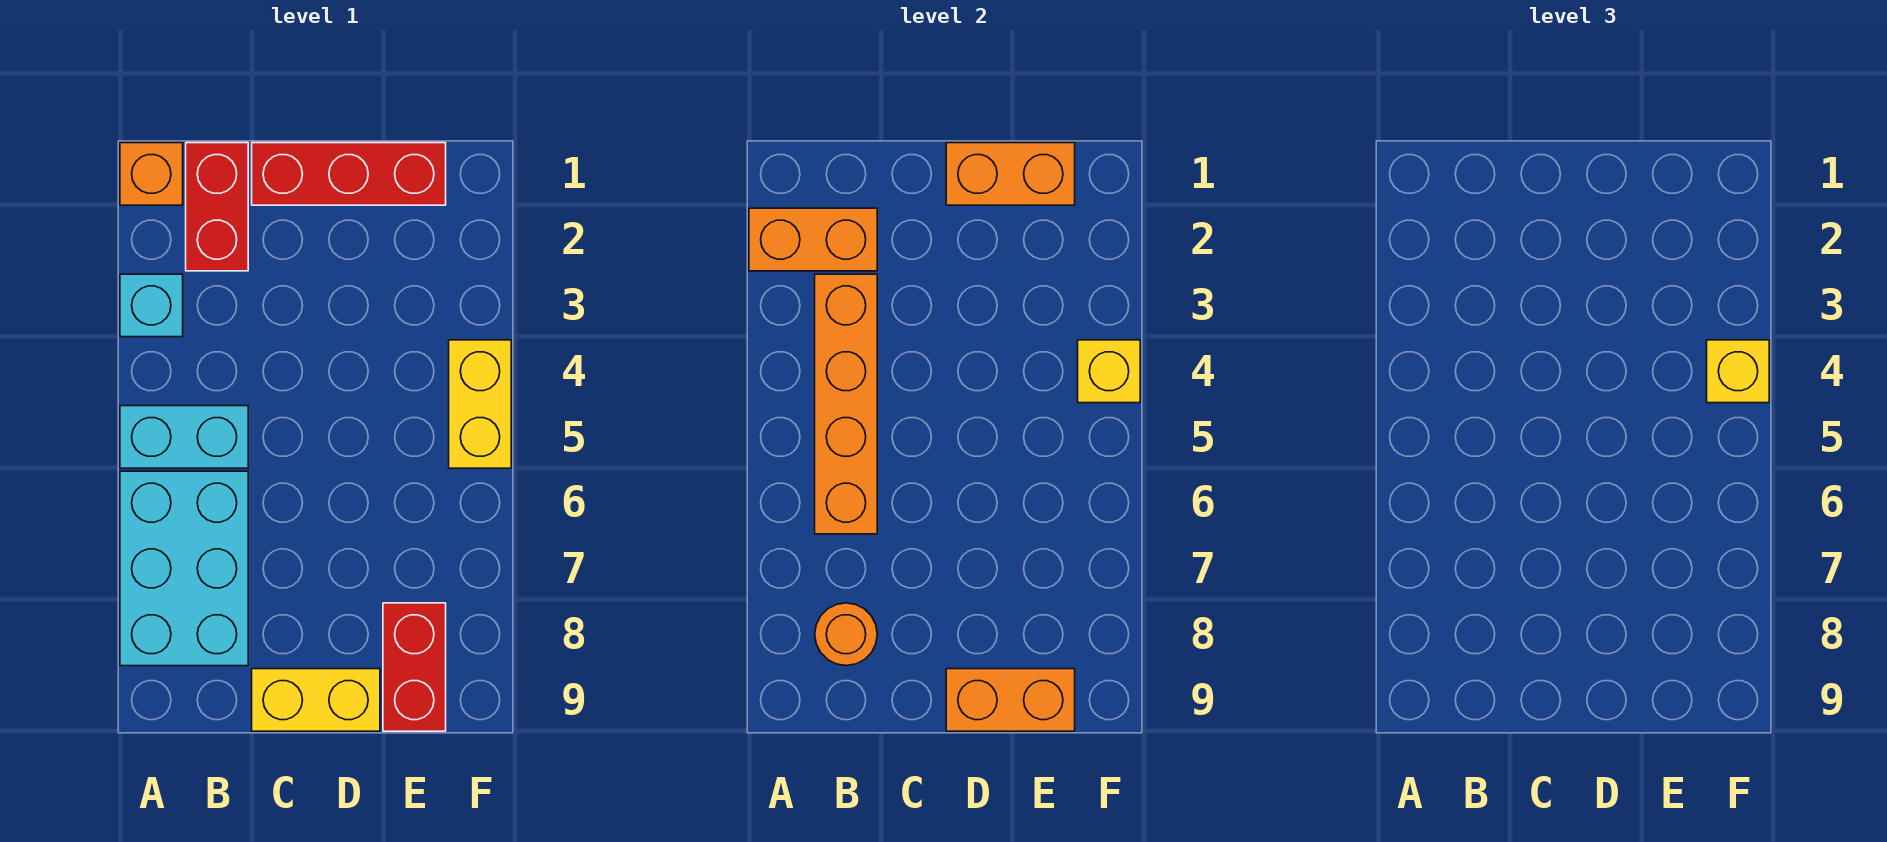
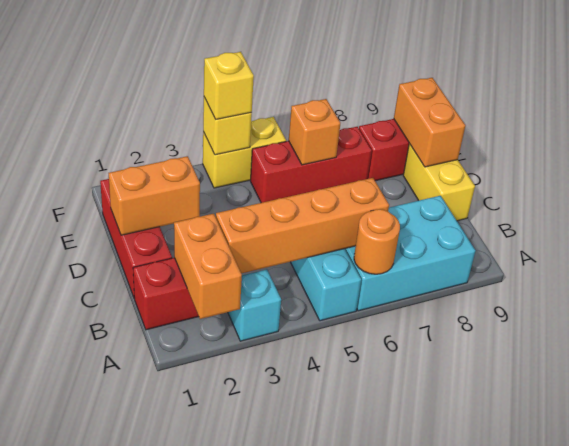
orange brick A1 level 1 -> orange brick E6 level 2
orange round brick B8 level 2 -> orange round brick A6 level 2
orange brick D1:E1 level 2 -> orange brick D1:D2 level 2
none -> red brick E5:E7 level 1

